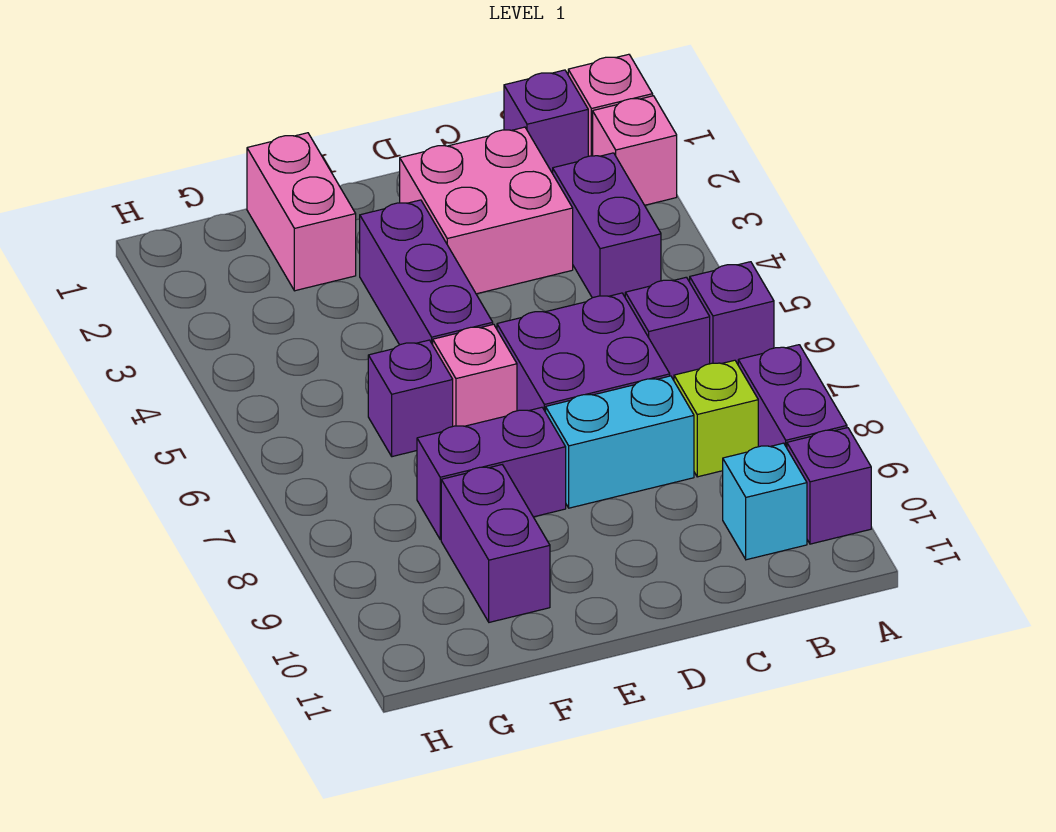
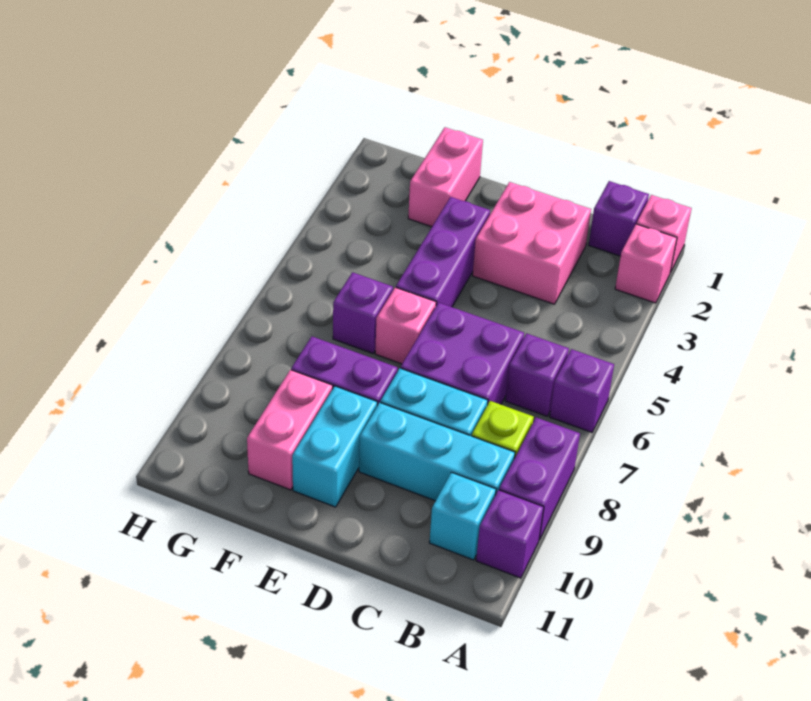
purple brick B3:B4 level 1 -> none
none -> cyan brick B9:D9 level 1
none -> cyan brick E9:E10 level 1
purple brick F9:F10 level 1 -> pink brick F9:F10 level 1

